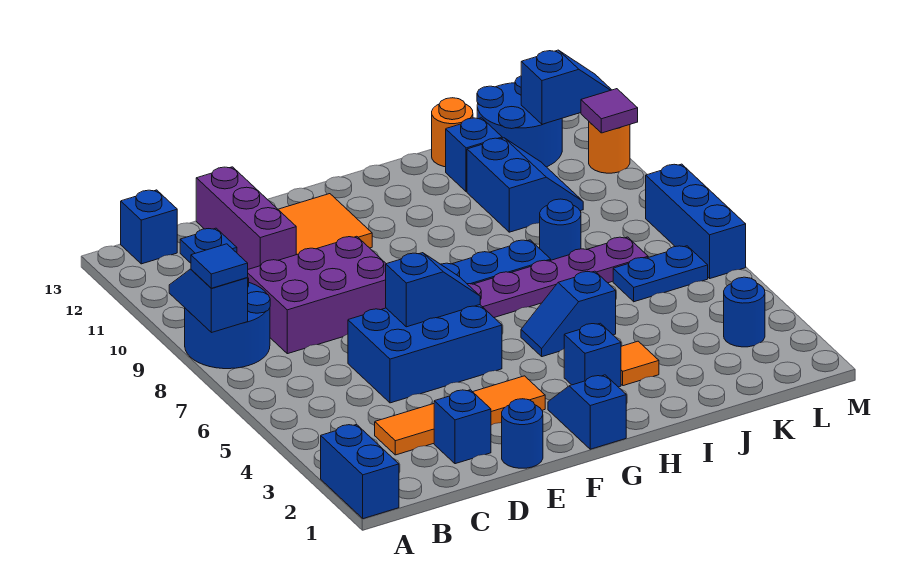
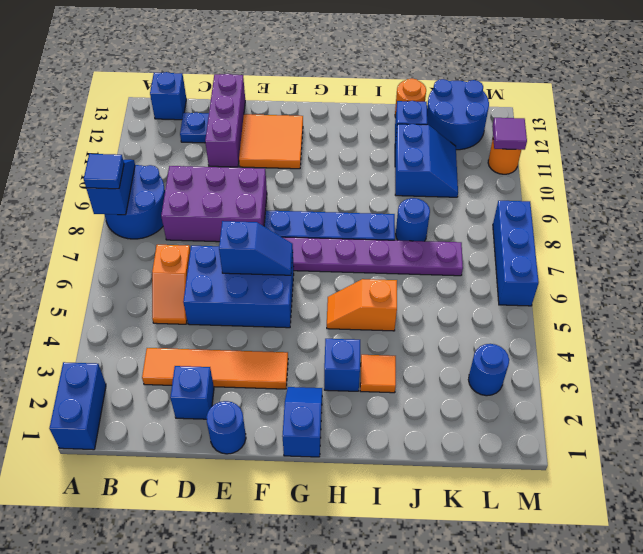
none -> orange slope C5:C6 level 1 top 6
blue slope H5:I5 level 1 top I -> orange slope H5:I5 level 1 top I
blue plate K6:L6 level 1 -> none
blue slope L12:M12 level 2 top L -> none

